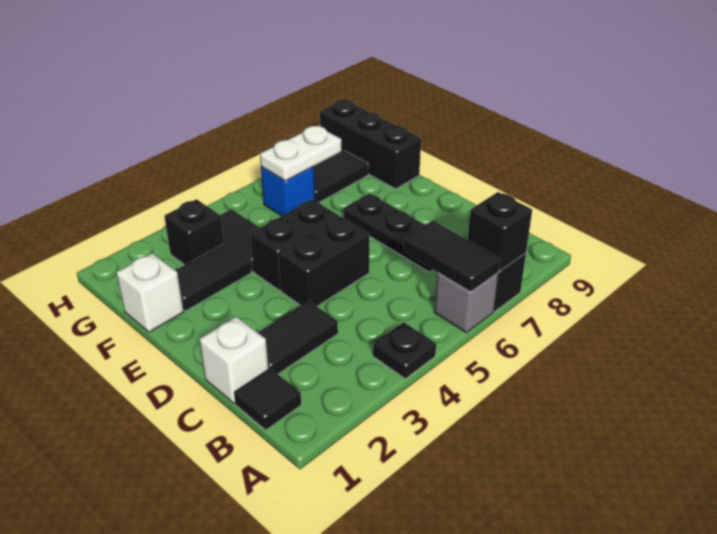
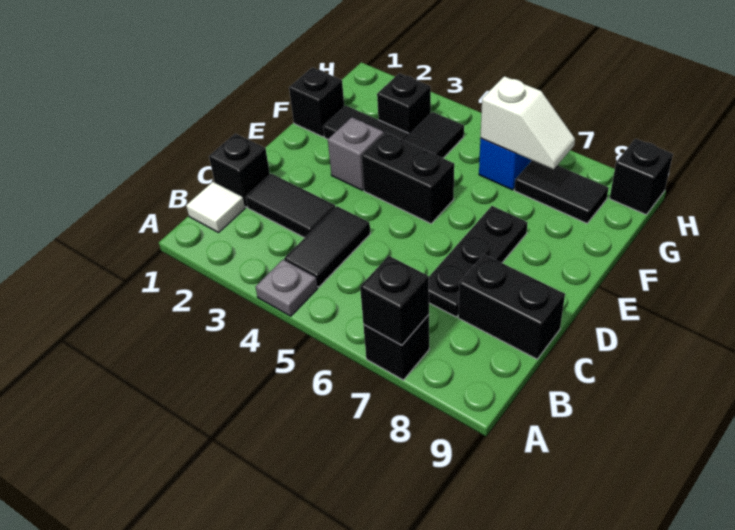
black plate A4 level 1 -> grey plate A4 level 1
grey brick A6 level 1 -> grey brick E3 level 1
black tile A6:B6 level 2 -> black tile B4:C4 level 1
black tile B1 level 1 -> white tile B1 level 1
white brick C1 level 1 -> black brick C1 level 1
black brick D4:D5 level 1 -> black brick C8:C9 level 1
white brick F1 level 1 -> black brick F1 level 1
black brick F9:H9 level 1 -> black brick H9 level 1
white plate G6:G7 level 2 -> white slope G6:G7 level 2 top 6

